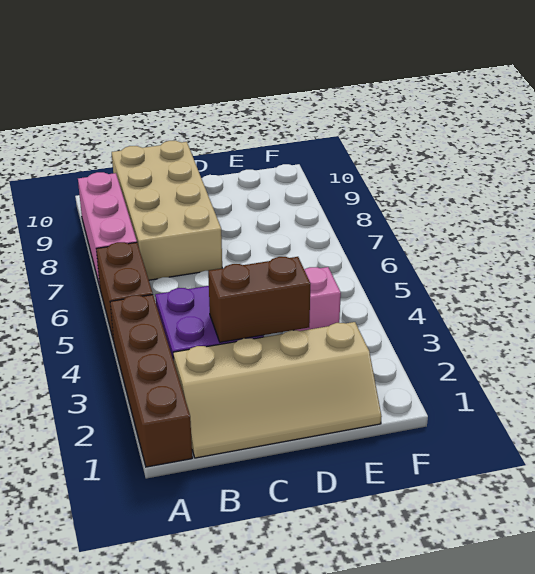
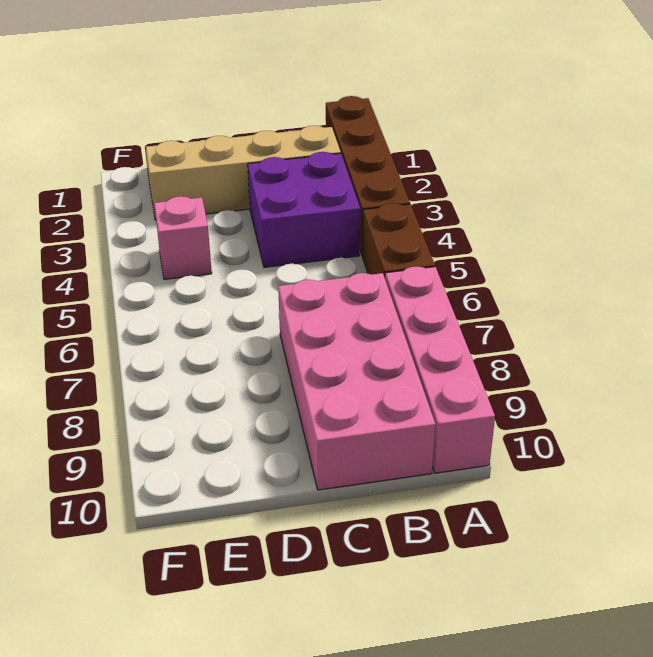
pink brick A7:A9 level 1 -> pink brick A7:A10 level 1
tan brick B7:C10 level 1 -> pink brick B7:C10 level 1
brown brick C3:D3 level 2 -> none

